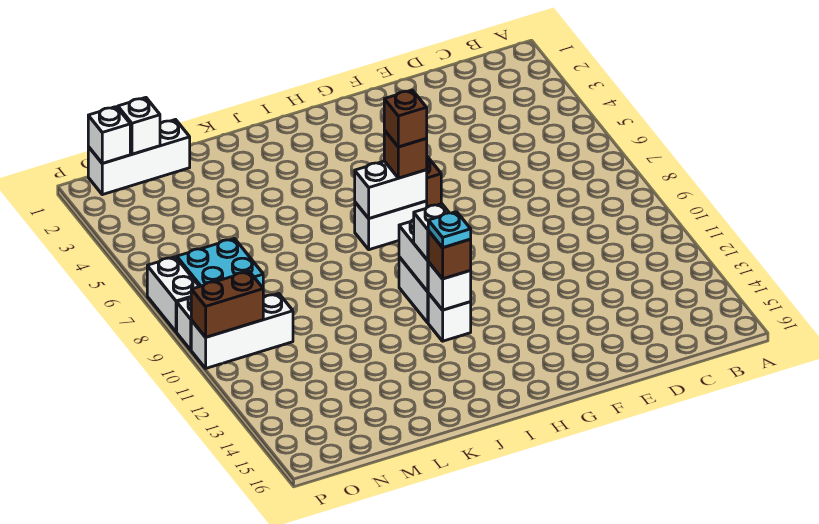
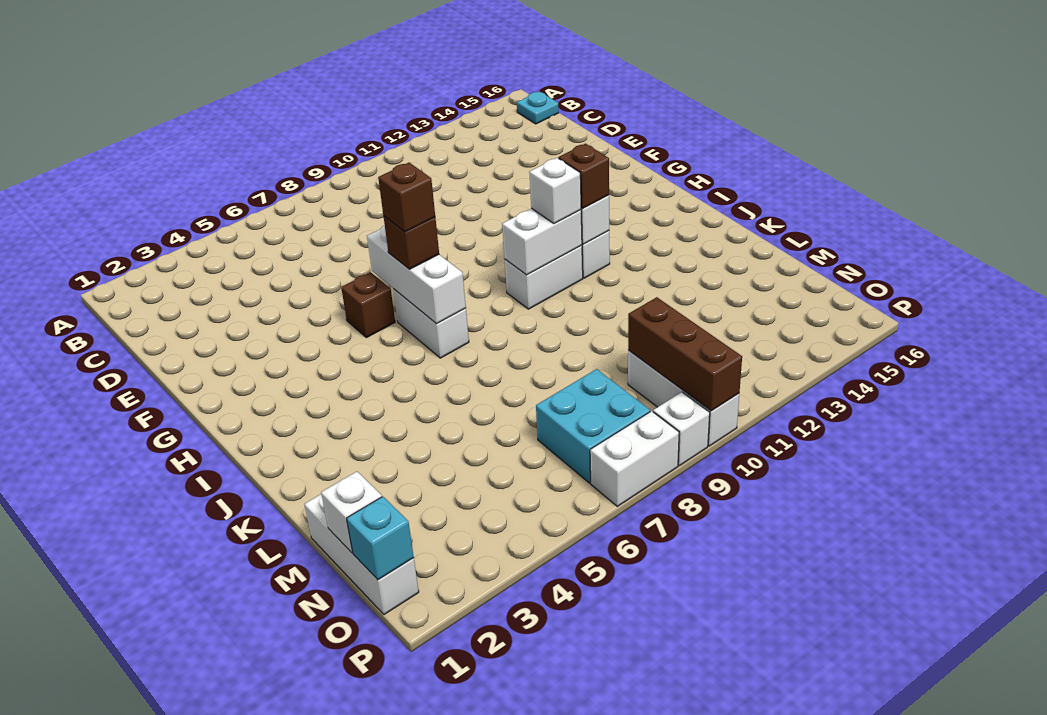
white brick H7:I7 level 2 -> white brick G7:I7 level 2
cyan plate I12 level 4 -> cyan plate B16 level 1
white brick O1 level 2 -> cyan brick O1 level 2
brown brick O10:P10 level 2 -> brown brick N10:P10 level 2

